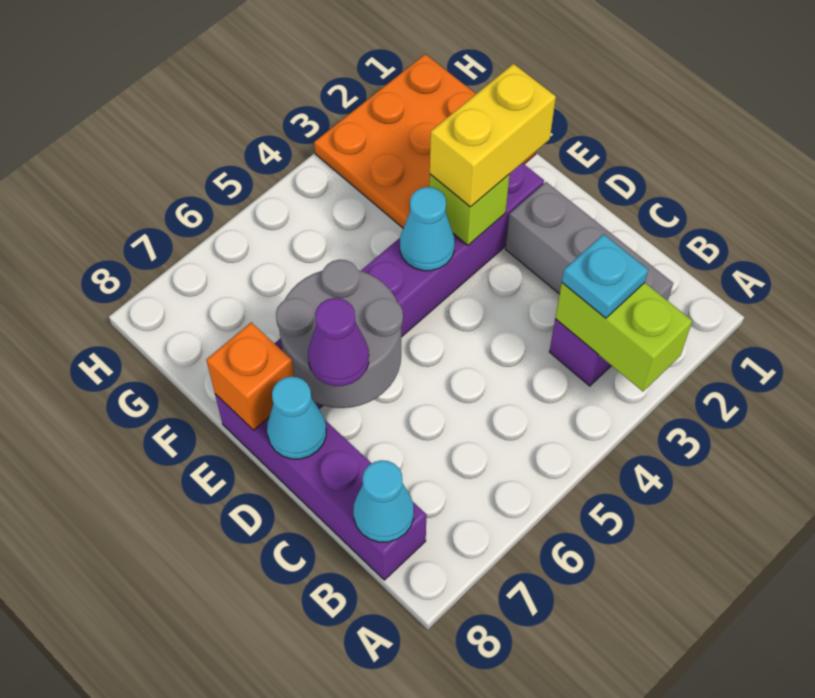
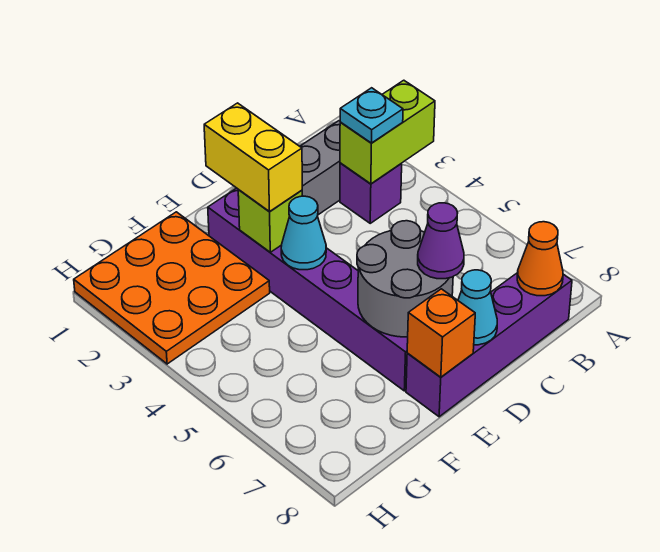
cyan cone B8 level 2 -> orange cone B8 level 2

